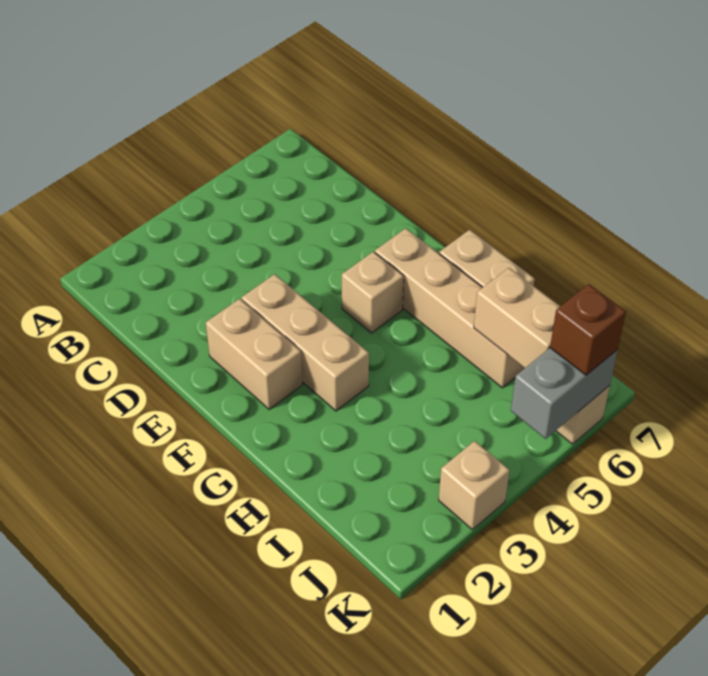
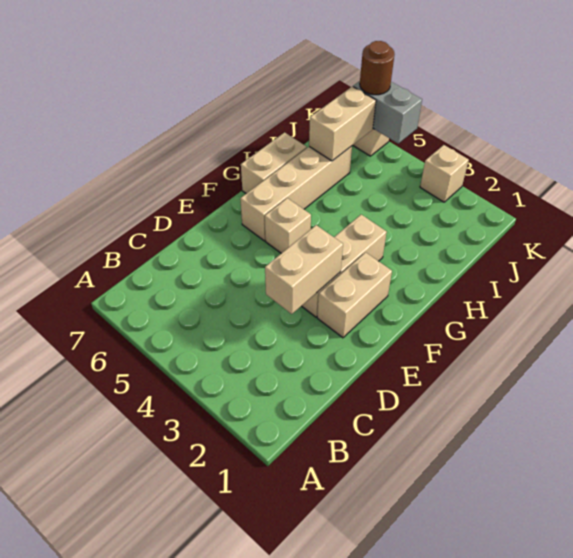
none -> tan brick D3:E3 level 2
brown brick K6 level 3 -> brown round brick K6 level 3

